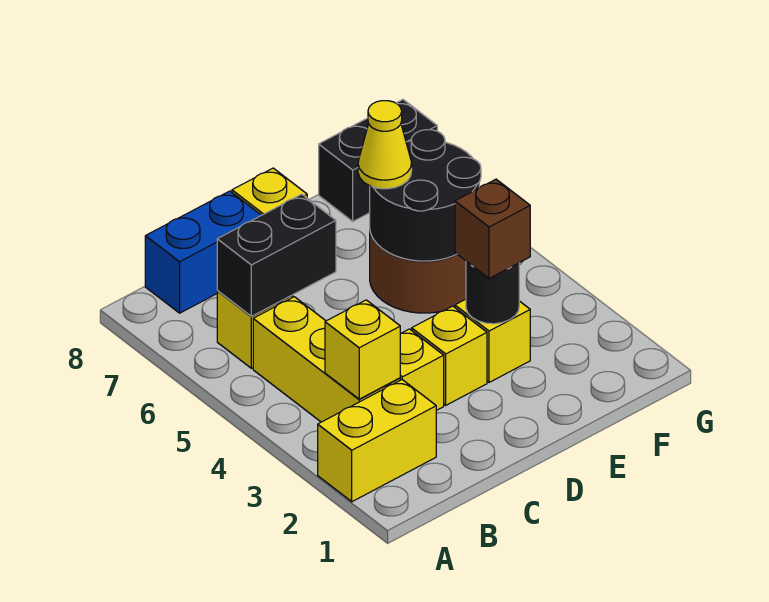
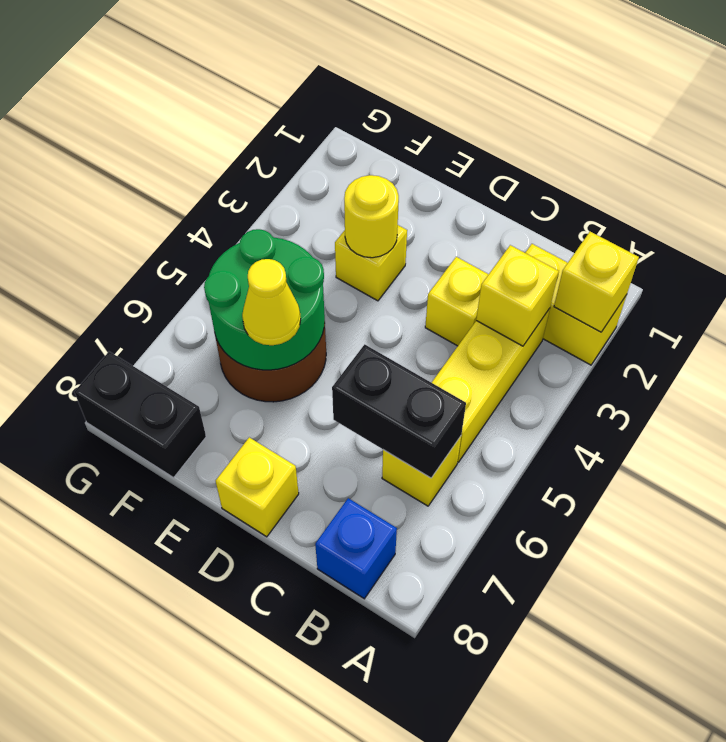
blue brick B8:C8 level 1 -> blue brick B8 level 1
yellow brick D3 level 1 -> yellow brick A2 level 2
black round brick E3 level 2 -> yellow round brick E3 level 2
brown brick E3 level 3 -> none
black round brick E5:F6 level 2 -> green round brick E5:F6 level 2

